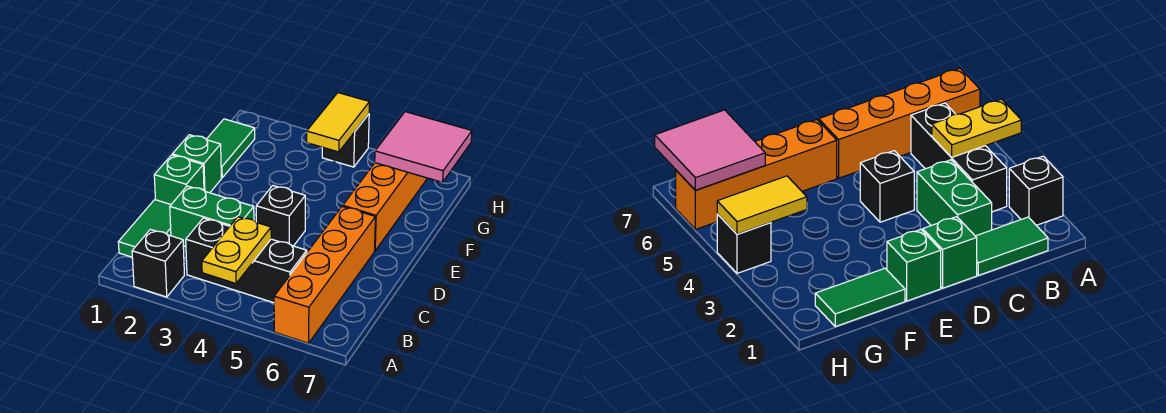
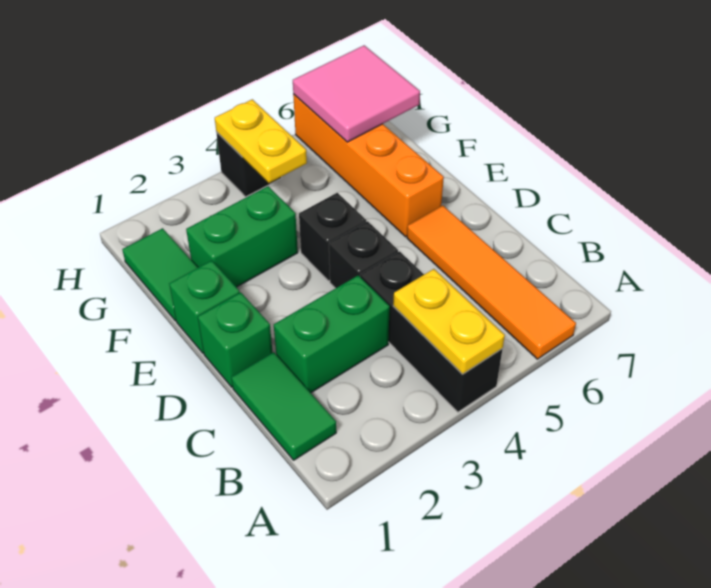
black brick A2 level 1 -> black brick E4 level 1
orange brick A6:D6 level 1 -> orange tile A6:D6 level 1
black brick B3:B5 level 1 -> black brick A4:C4 level 1
none -> green brick F2:F3 level 1
yellow tile G4:H4 level 2 -> yellow plate G4:H4 level 2

